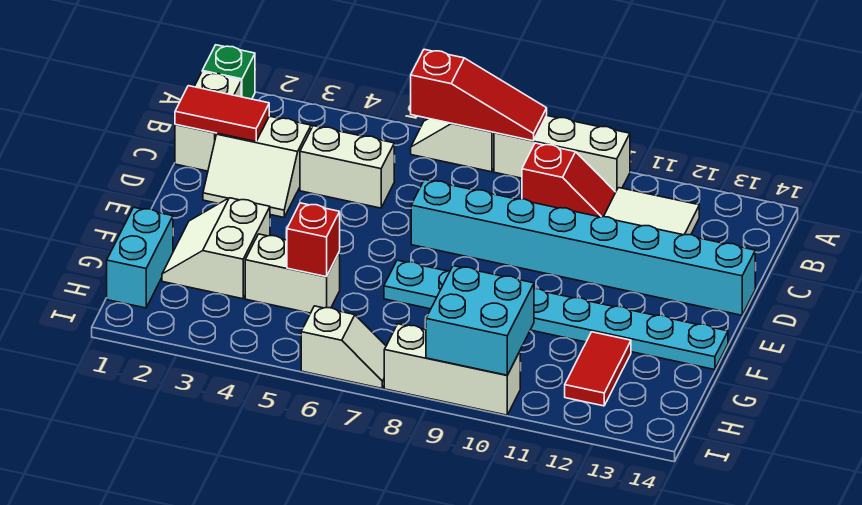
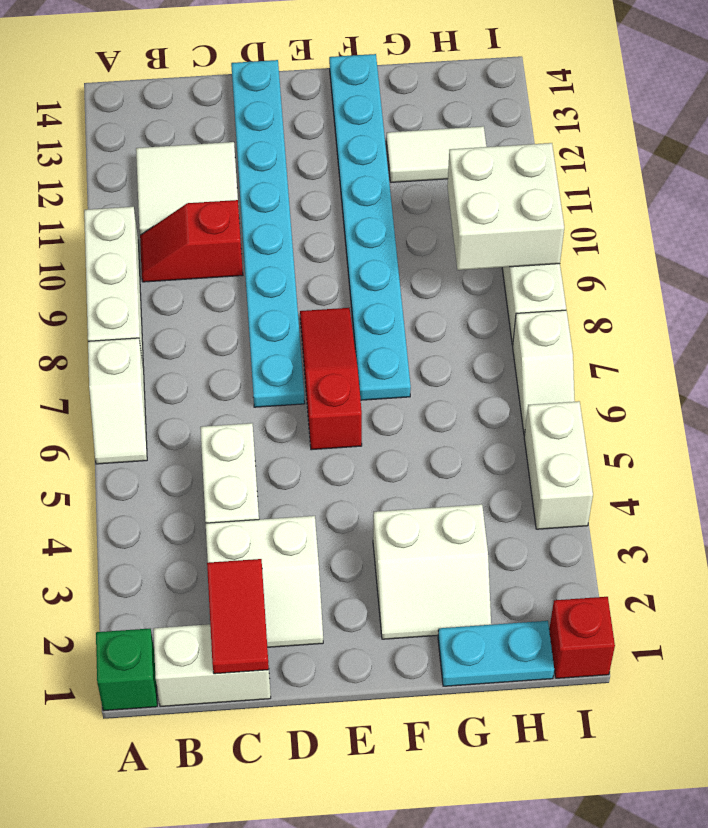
red slope A6:A8 level 2 top 6 -> red slope E6:E8 level 1 top 6
red slope B9:B10 level 1 top 9 -> red slope B10:C10 level 1 top C
white slope C2:D3 level 1 top C -> white slope C2:D3 level 1 top 3
cyan brick D7:D14 level 1 -> cyan plate D7:D14 level 1
cyan brick G1:H1 level 1 -> cyan plate G1:H1 level 1
white brick G4:G5 level 1 -> white brick I4:I5 level 1
red brick G5 level 2 -> red brick I1 level 1
red tile G12:H12 level 1 -> white tile G12:H12 level 1
cyan brick H9:I10 level 2 -> white brick H9:I10 level 2
white slope I6:I7 level 1 top 6 -> white slope I6:I7 level 1 top 7

